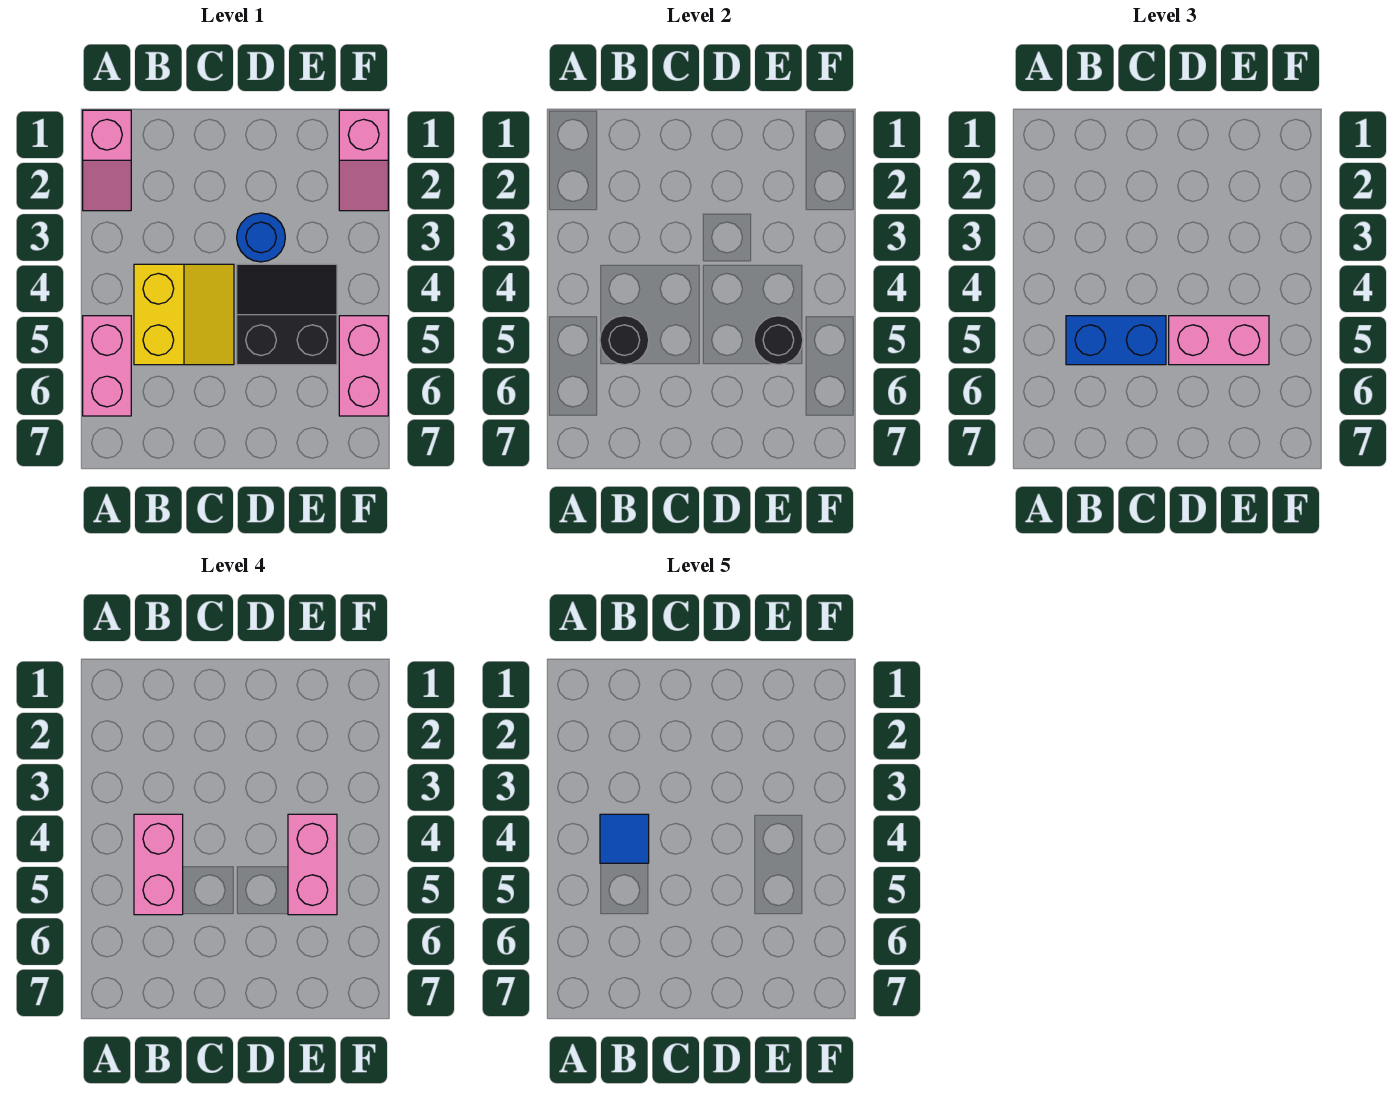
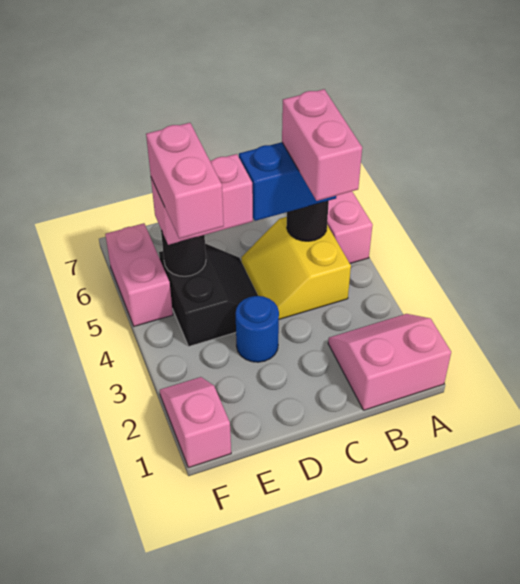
pink slope A1:A2 level 1 top 1 -> pink slope A1:B2 level 1 top 1
blue tile B4 level 5 -> none
black slope D4:E5 level 1 top 5 -> black slope D4:E5 level 1 top E

